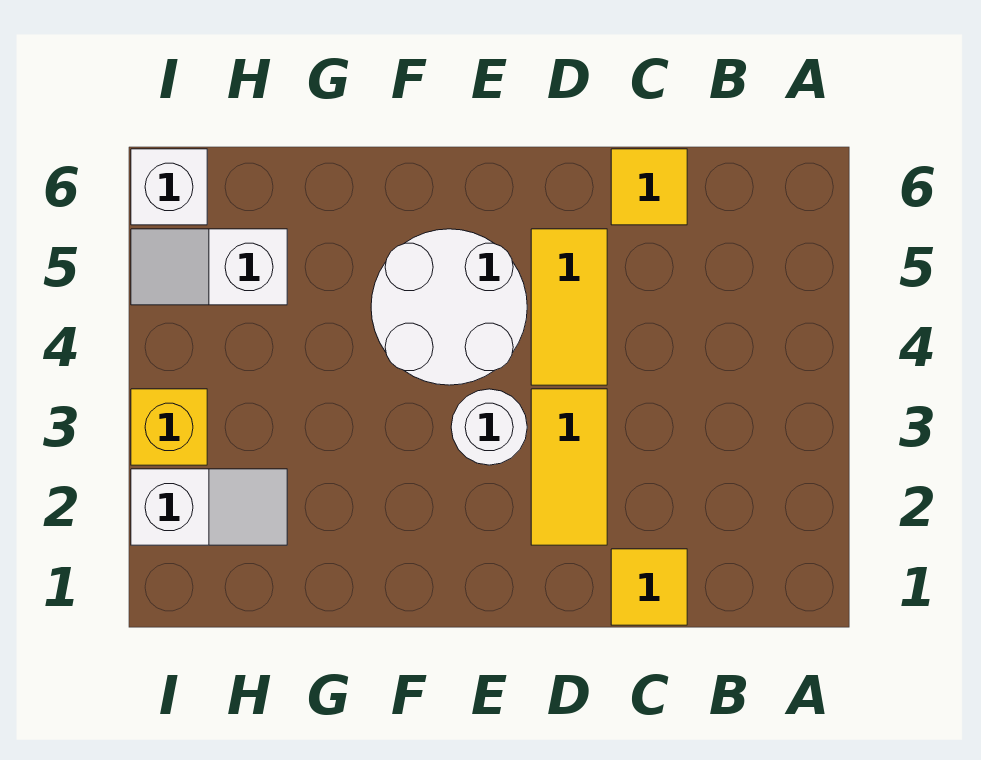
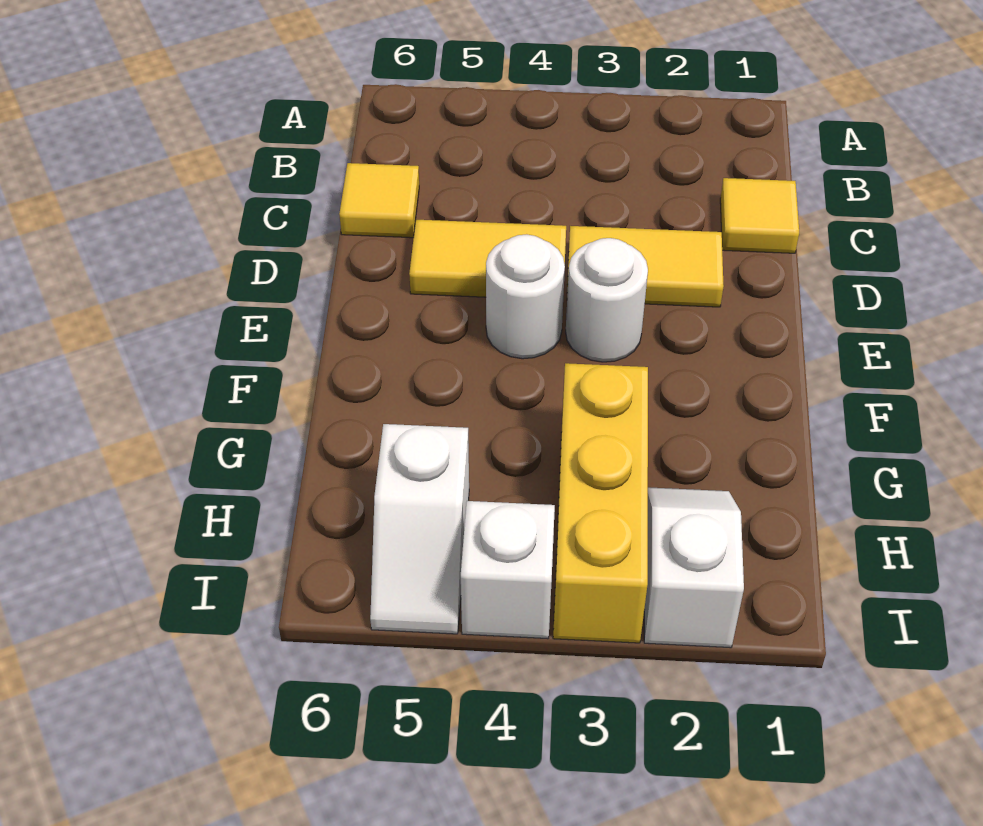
white round brick E4:F5 level 1 -> white round brick E4 level 1
yellow brick I3 level 1 -> yellow brick G3:I3 level 1
white brick I6 level 1 -> white brick I4 level 1

